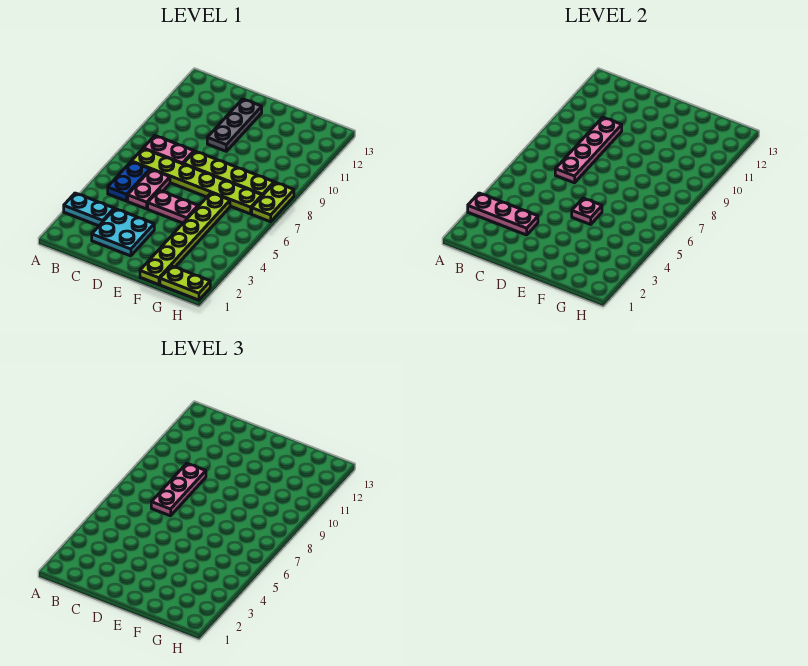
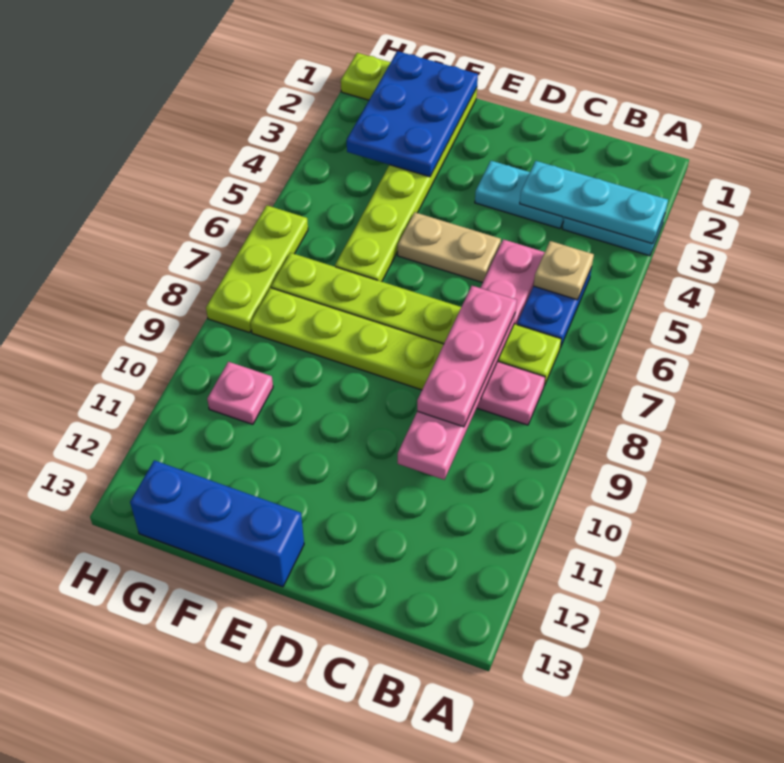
pink plate A3:C3 level 2 -> cyan plate A3:C3 level 2
none -> tan plate B5 level 2
cyan plate C2:D3 level 1 -> cyan plate C3:D3 level 1
pink plate D5:E5 level 1 -> tan plate D5:E5 level 1
grey plate D10:D12 level 1 -> none
pink plate E5 level 2 -> pink plate G10 level 1
none -> blue brick E13:G13 level 1
none -> blue plate F1:G3 level 2
lime plate H7:H8 level 1 -> lime plate H6:H8 level 1

